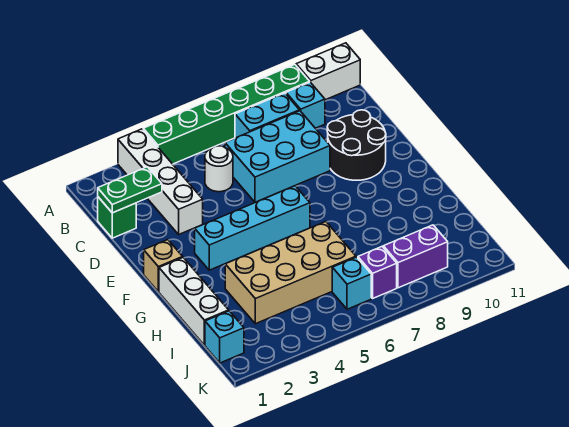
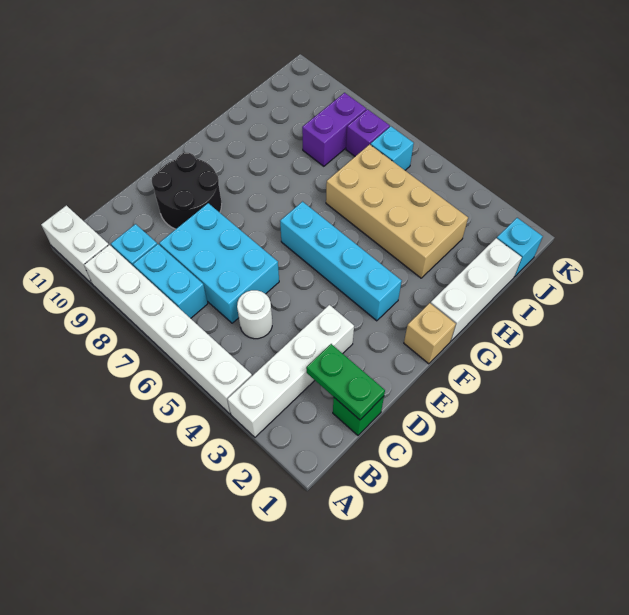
green brick A4:A9 level 1 -> white brick A4:A9 level 1
purple brick J8:J9 level 1 -> purple brick I8:J8 level 1

